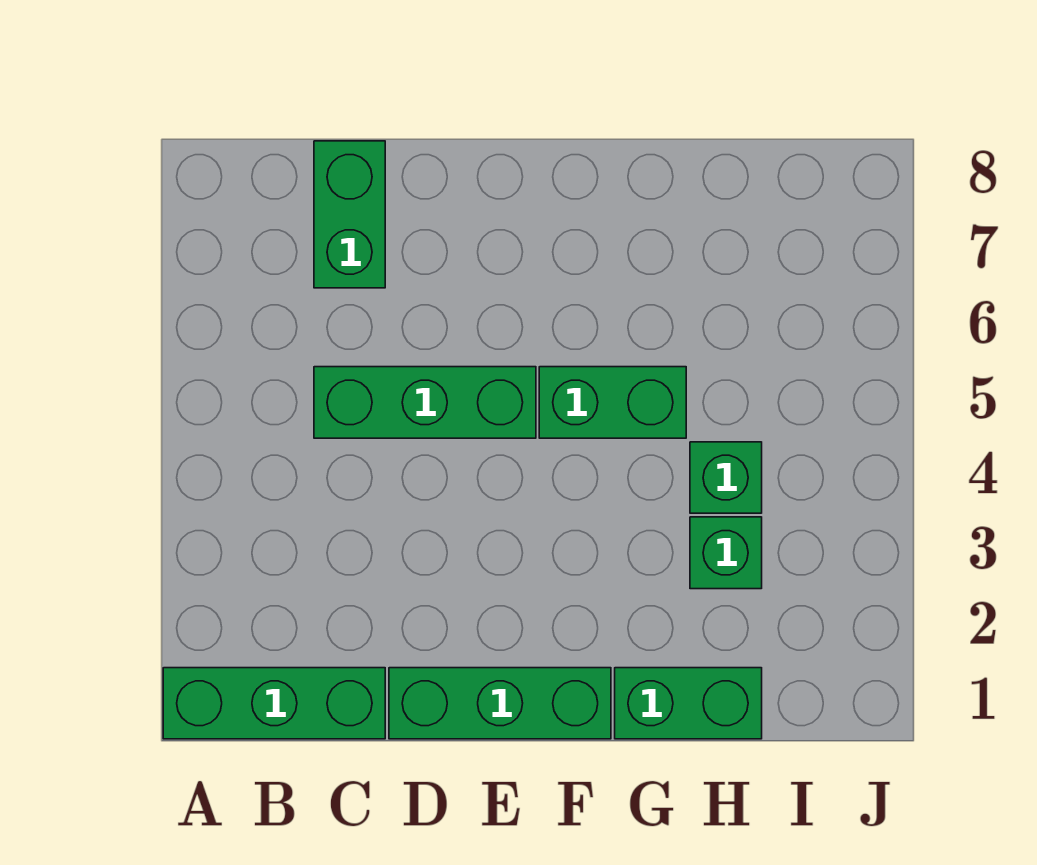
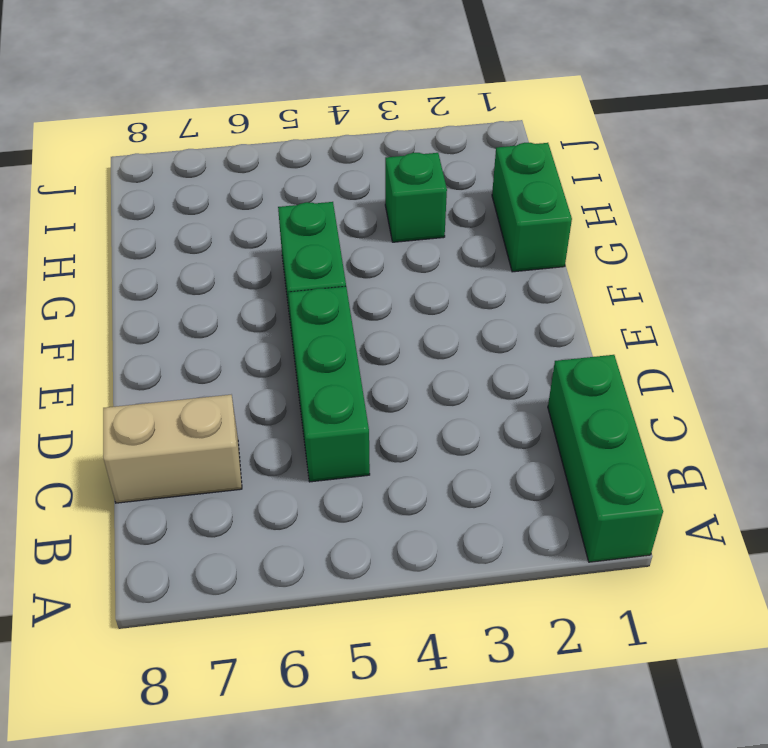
green brick C7:C8 level 1 -> tan brick C7:C8 level 1
green brick D1:F1 level 1 -> none
green brick H4 level 1 -> none

